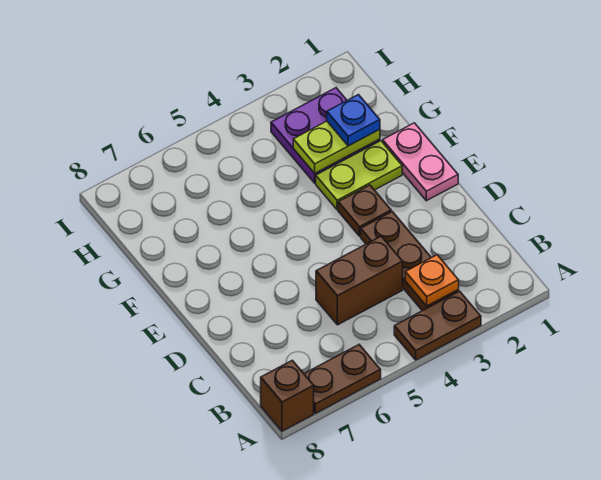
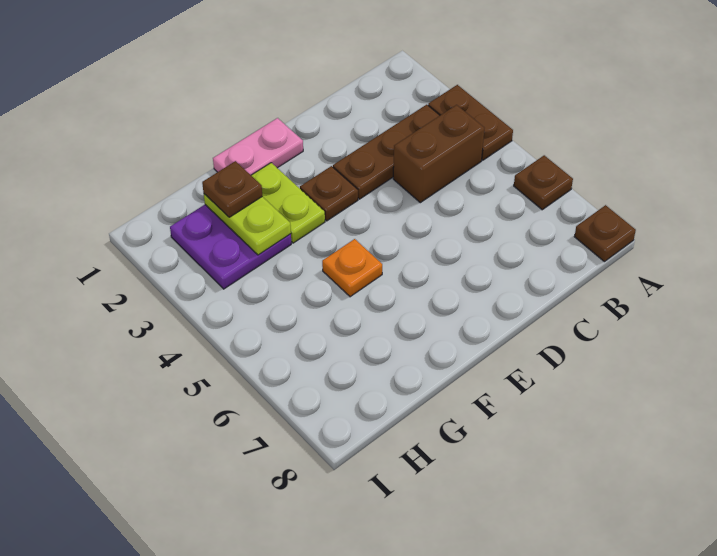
brown plate A6:A7 level 1 -> brown plate A6 level 1
brown brick A8 level 1 -> brown plate A8 level 1
orange plate B3 level 2 -> orange plate F5 level 1
brown brick C4:C5 level 1 -> brown brick B4:C4 level 1
blue plate G2 level 3 -> brown plate G2 level 3

